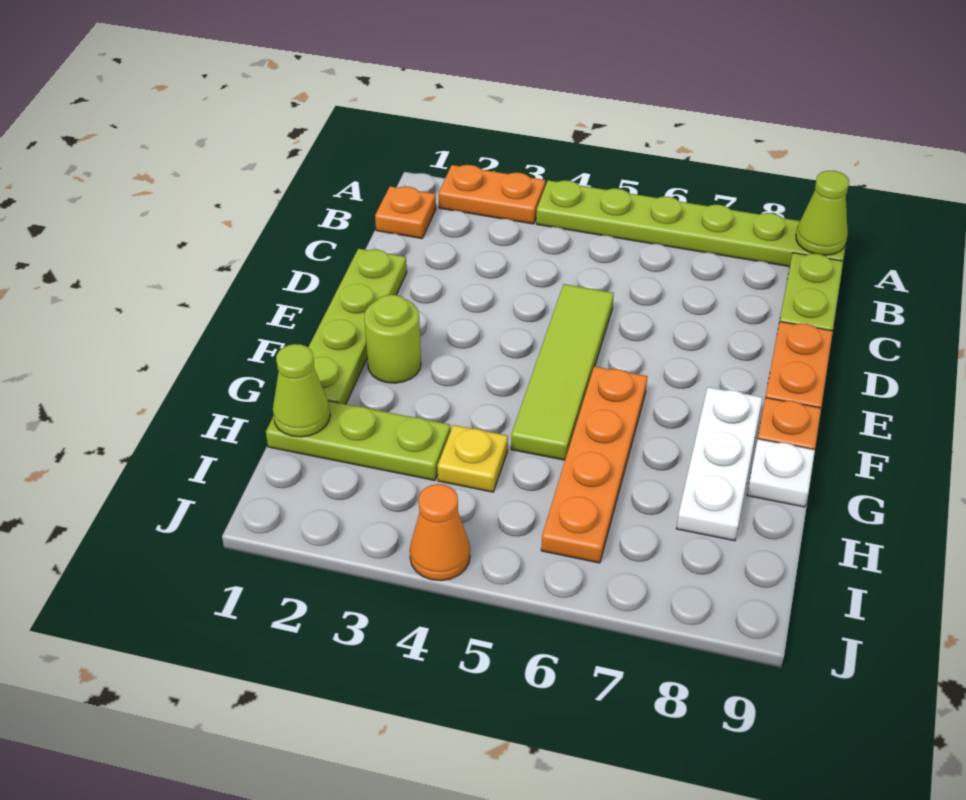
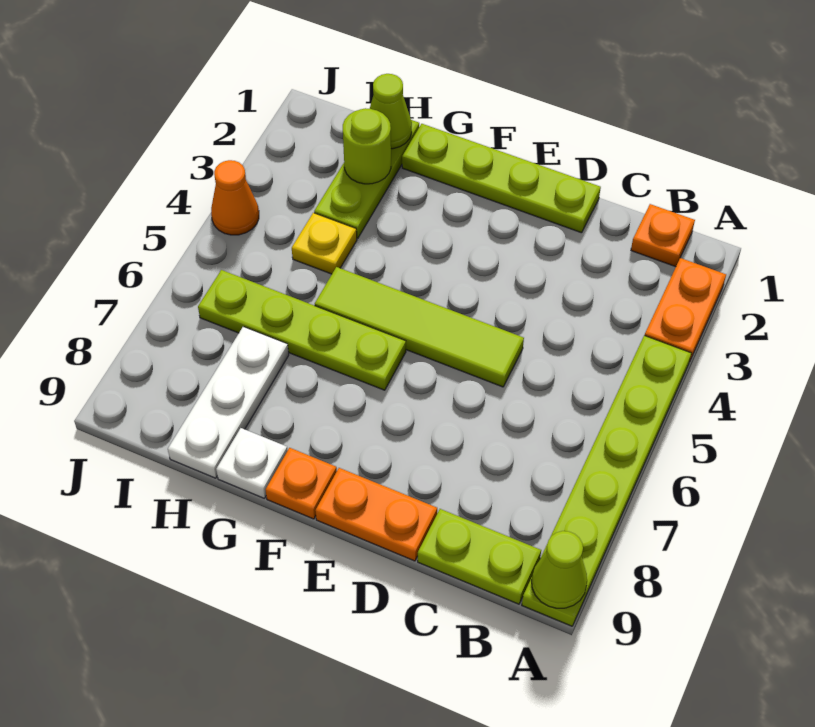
lime round brick F2 level 1 -> lime round brick H2 level 2
orange plate F6:I6 level 1 -> lime plate F6:I6 level 1
white plate F8:H8 level 1 -> white plate H7:H9 level 1

